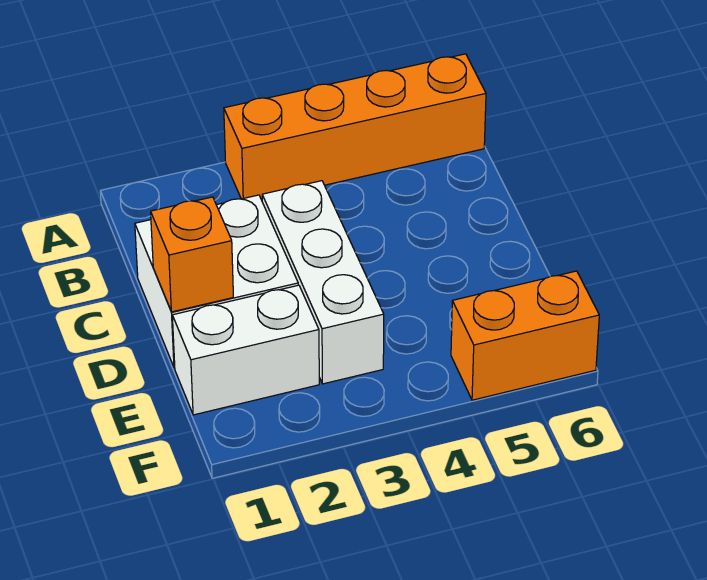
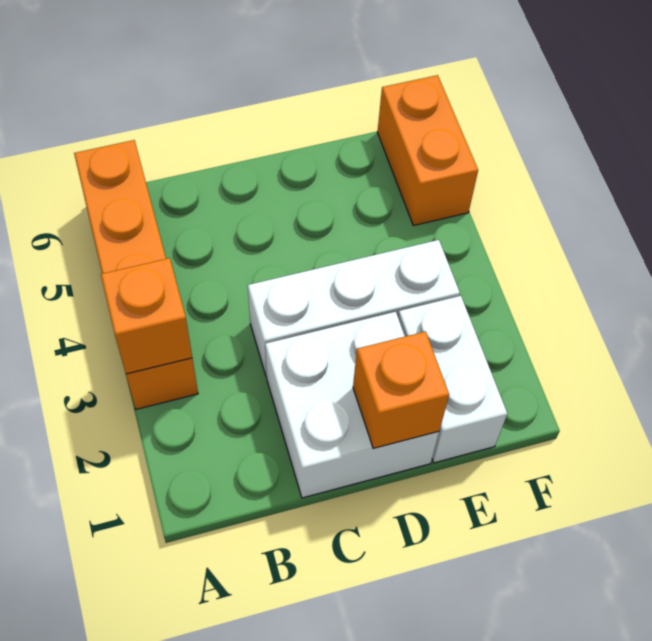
none -> orange brick A3 level 2

